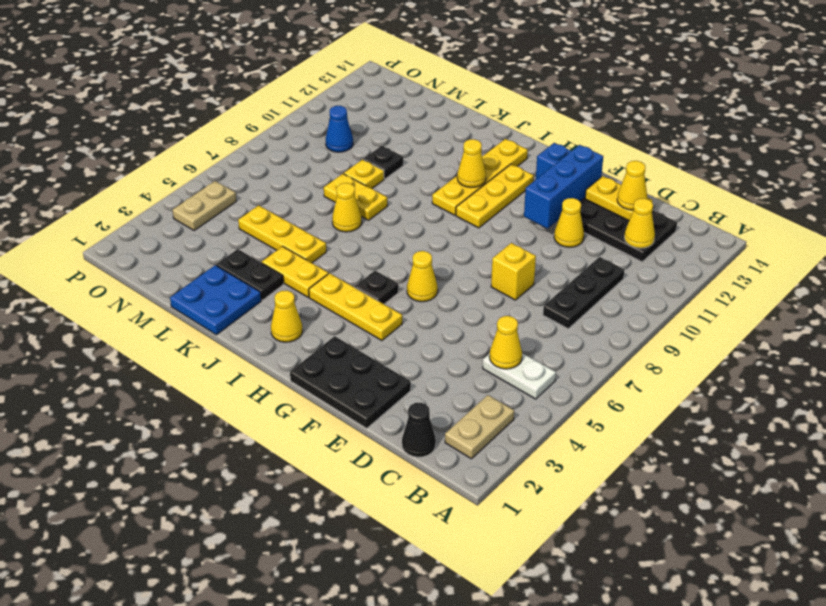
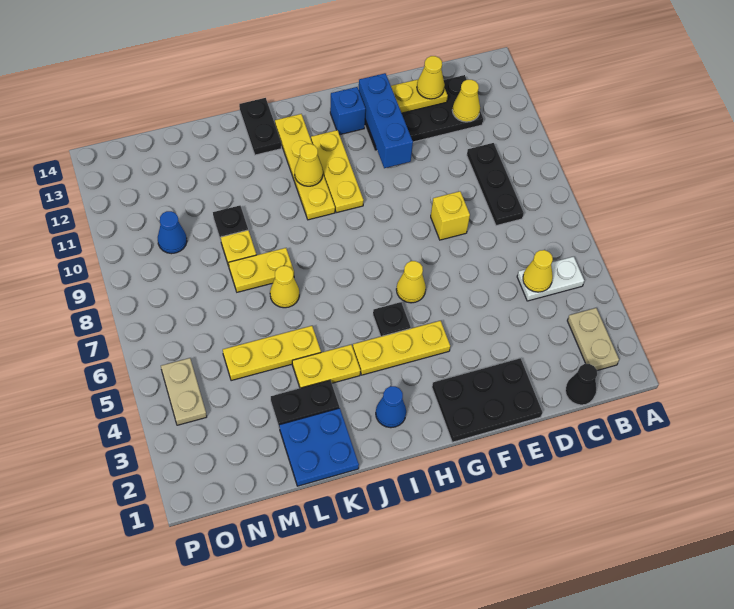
yellow cone E11 level 1 -> none
yellow cone I2 level 1 -> blue cone I2 level 1
none -> black plate J13:J14 level 1

